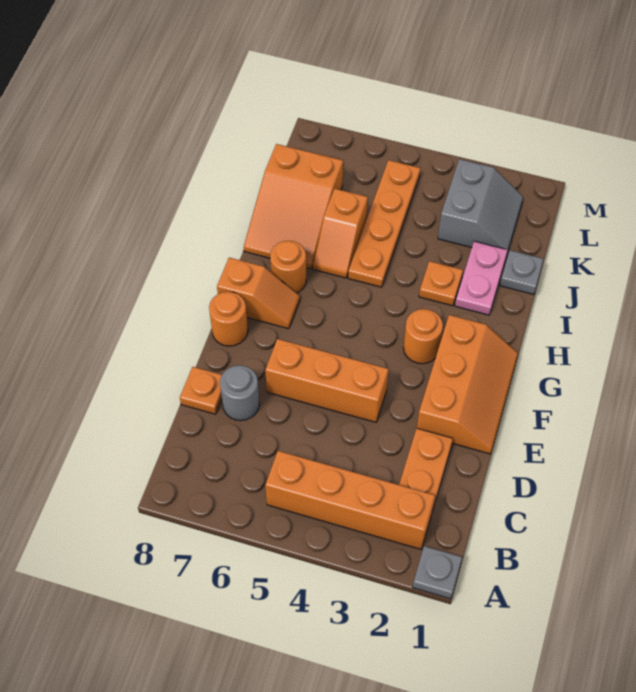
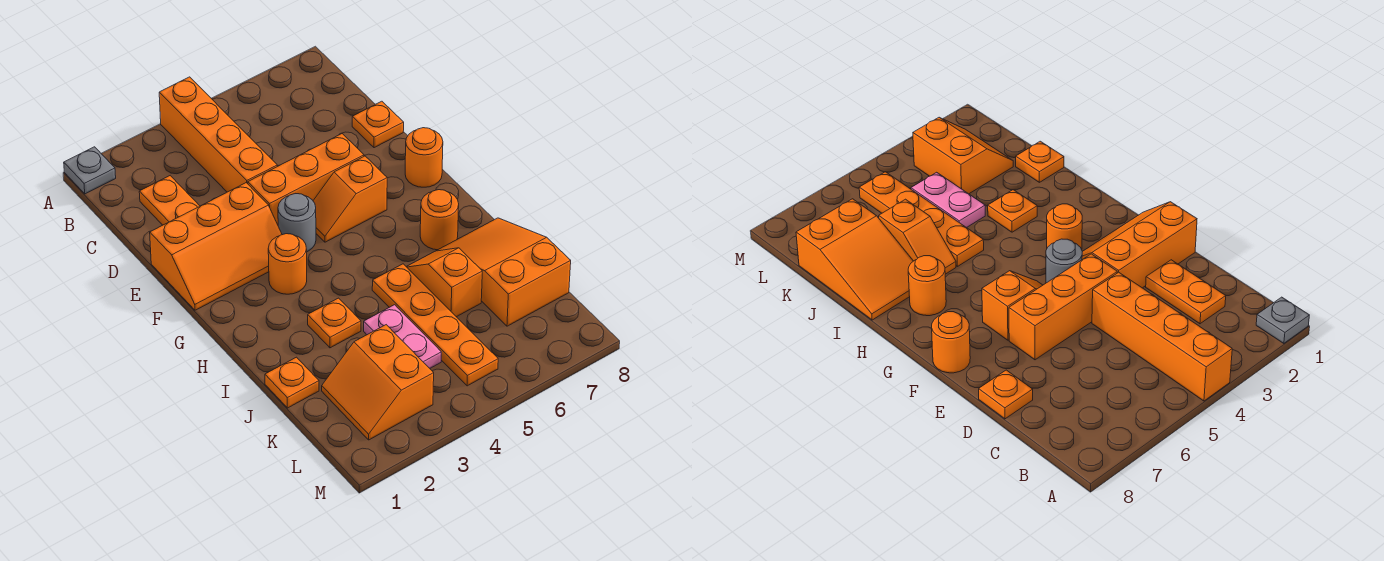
orange brick B2:B5 level 1 -> orange brick A4:D4 level 1
grey round brick D7 level 1 -> grey round brick F4 level 1
orange slope E1:G2 level 1 top 2 -> orange slope E1:F3 level 1 top E
orange slope G7:G8 level 1 top 8 -> orange slope F5:F6 level 1 top 6
pink plate I2:J2 level 1 -> pink plate J4:K4 level 1
grey plate J1 level 1 -> orange plate J1 level 1
grey slope K2:L3 level 1 top 3 -> orange slope K2:L3 level 1 top 3

